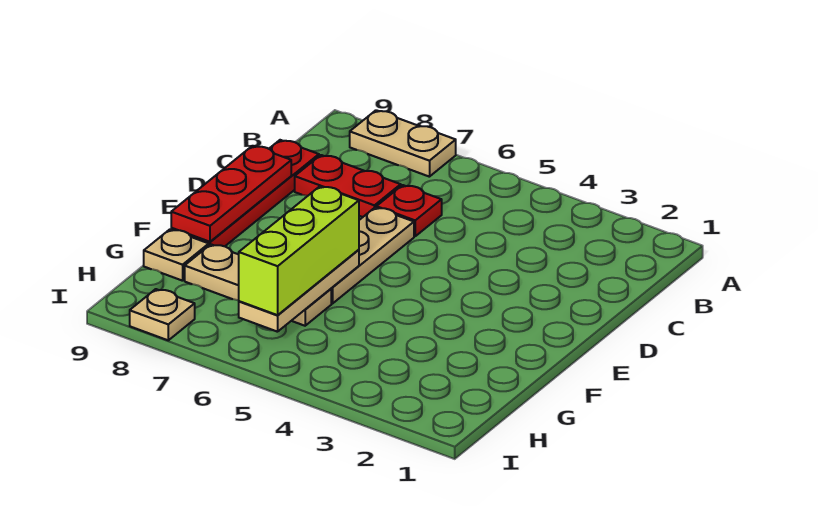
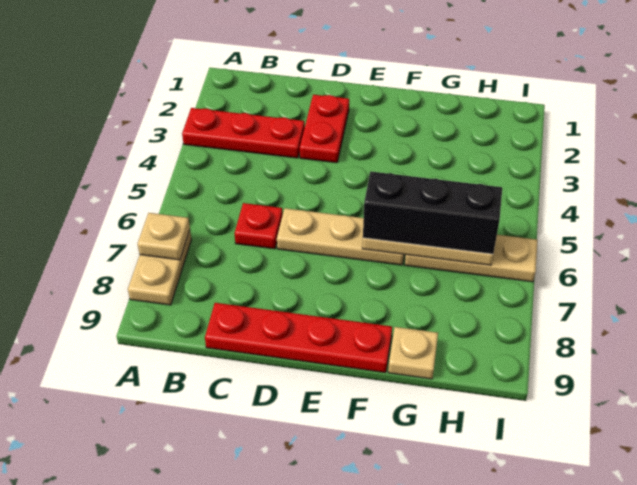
red plate C7:C8 level 1 -> red plate D2:D3 level 1
red plate D9:F9 level 2 -> red plate A3:C3 level 1
lime brick F6:H6 level 3 -> black brick F6:H6 level 3
tan plate G6:G8 level 1 -> tan plate G6:I6 level 1
tan plate I8 level 1 -> tan plate A7 level 2

